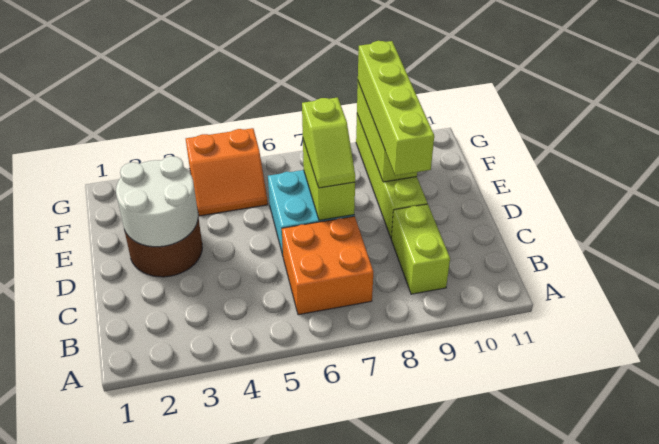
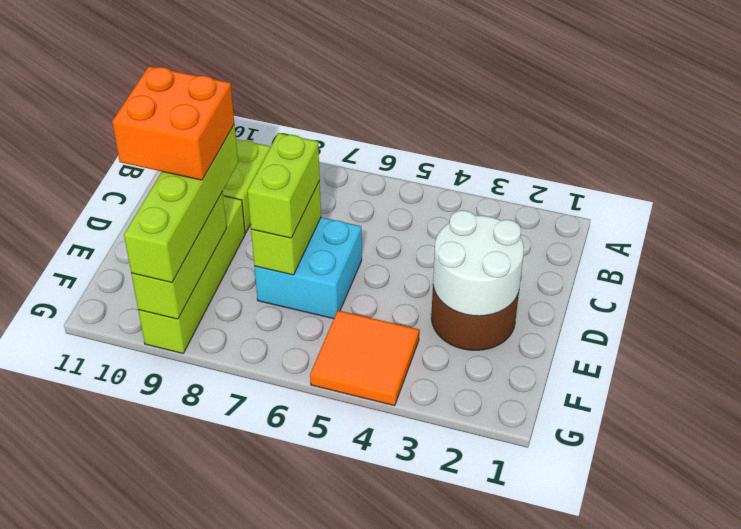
orange brick B6:C7 level 1 -> orange brick D9:E10 level 4
lime slope D7:E7 level 3 top E -> lime brick D7:E7 level 3
orange slope F4:G5 level 1 top G -> orange tile F4:G5 level 1

